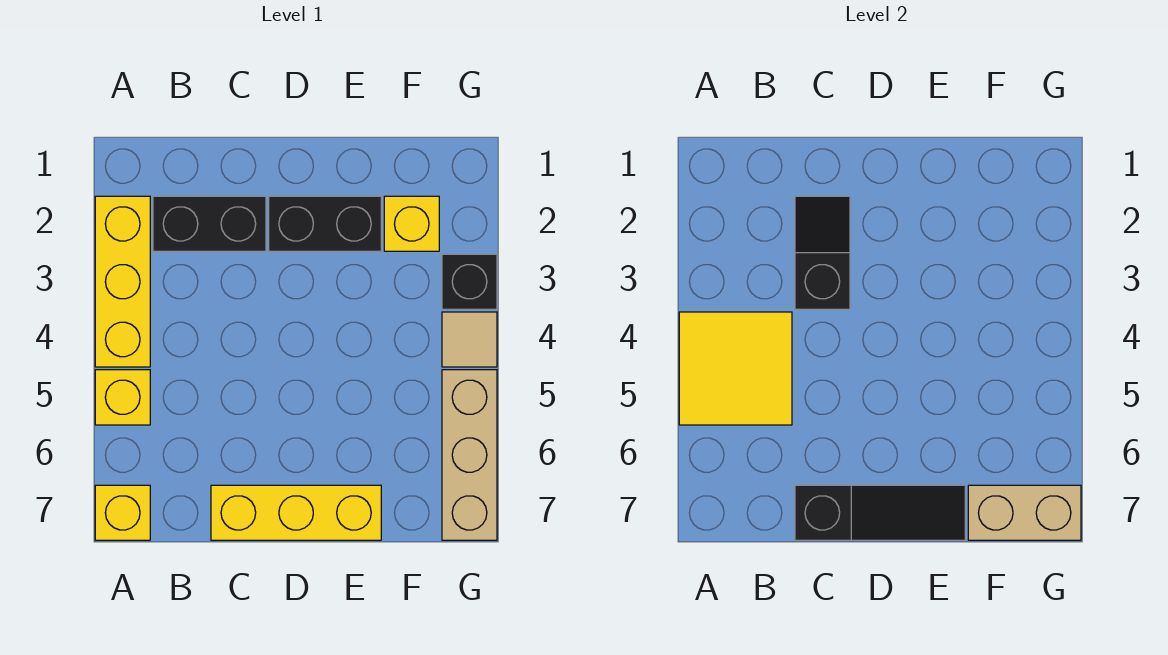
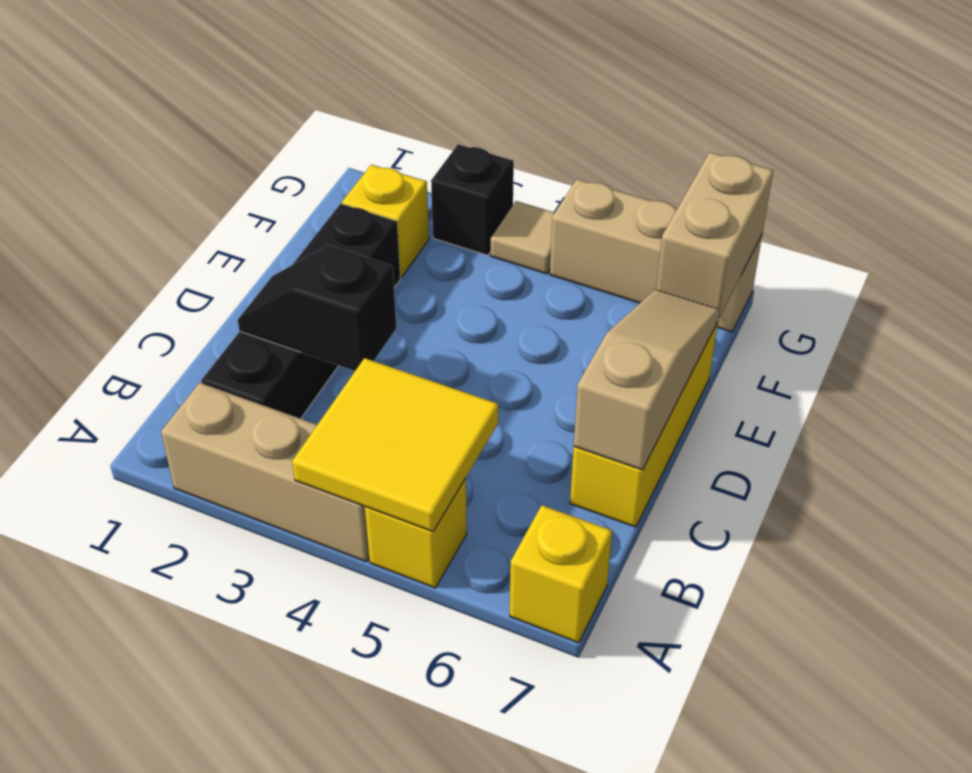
yellow brick A2:A4 level 1 -> tan brick A2:A4 level 1
black slope C7:E7 level 2 top C -> tan slope C7:E7 level 2 top C

